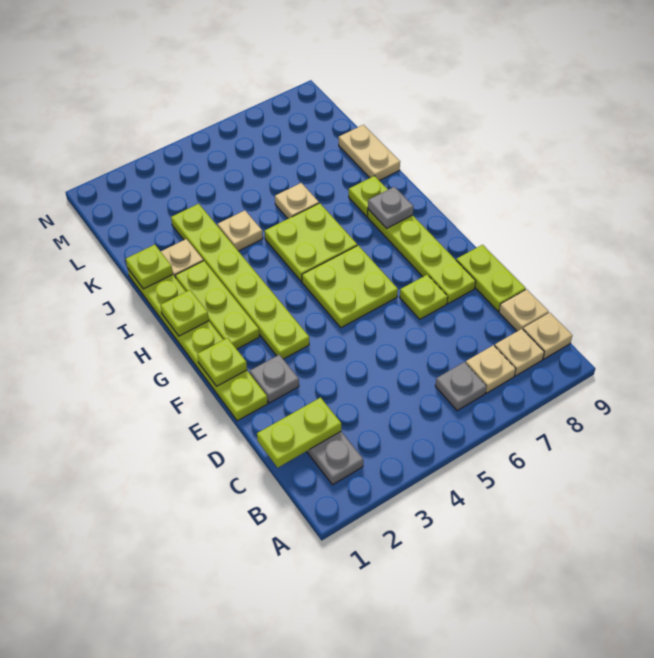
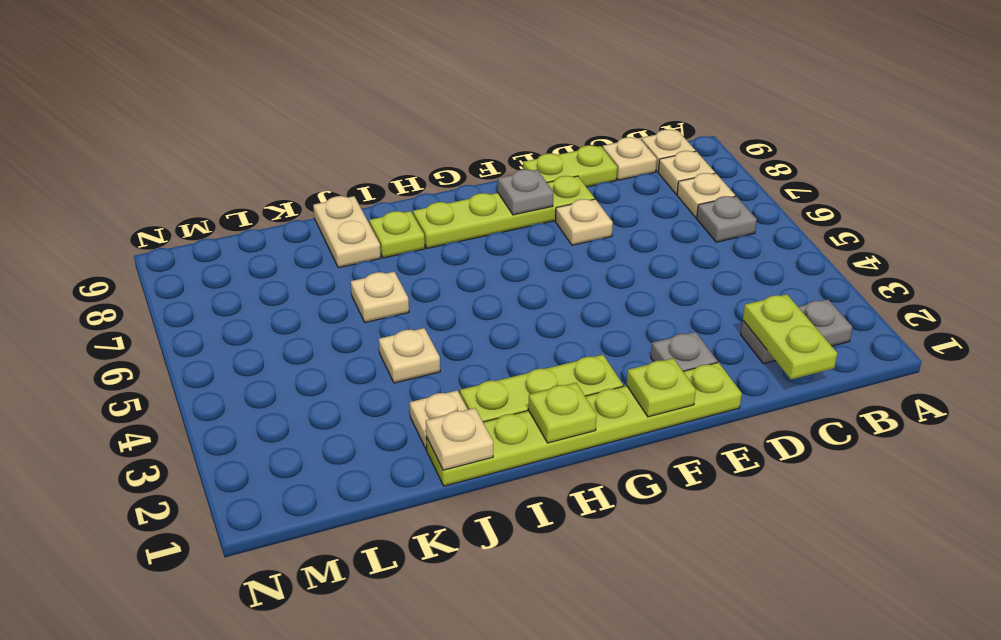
lime plate E7 level 1 -> tan plate E7 level 1
lime plate F3:K3 level 1 -> none
lime plate F5:G6 level 1 -> none
lime plate H5:I6 level 1 -> none
grey plate H8 level 2 -> grey plate F8 level 2
lime plate J1 level 2 -> tan plate J1 level 2
tan plate J9:K9 level 1 -> tan plate J8:J9 level 1

